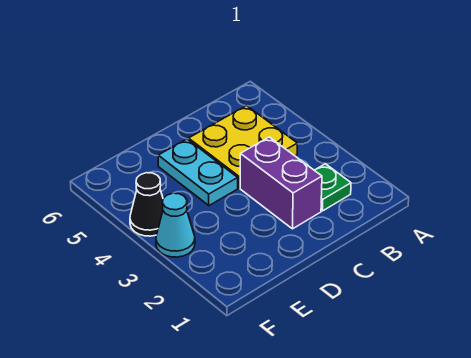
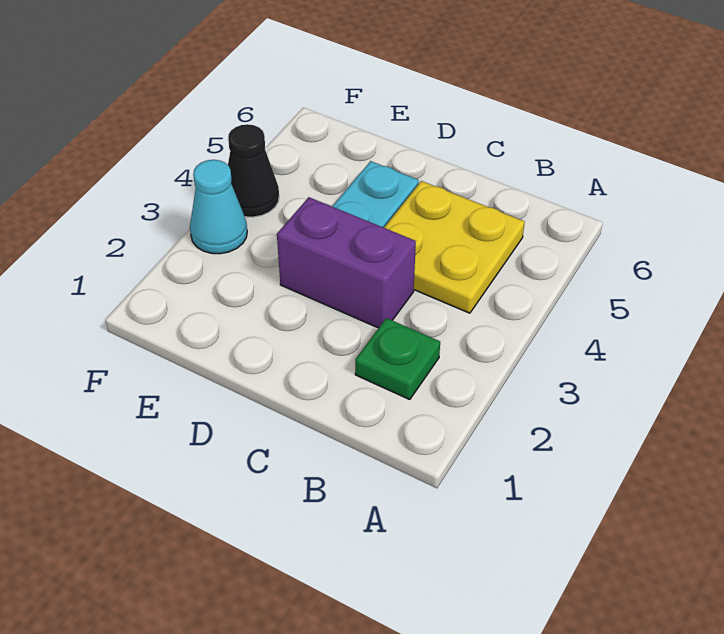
purple brick C2:C3 level 1 -> purple brick C3:D3 level 1

